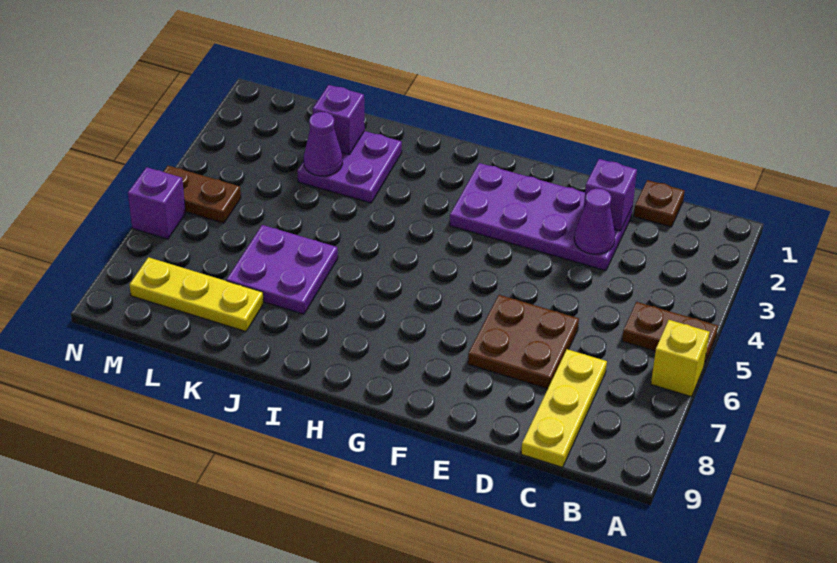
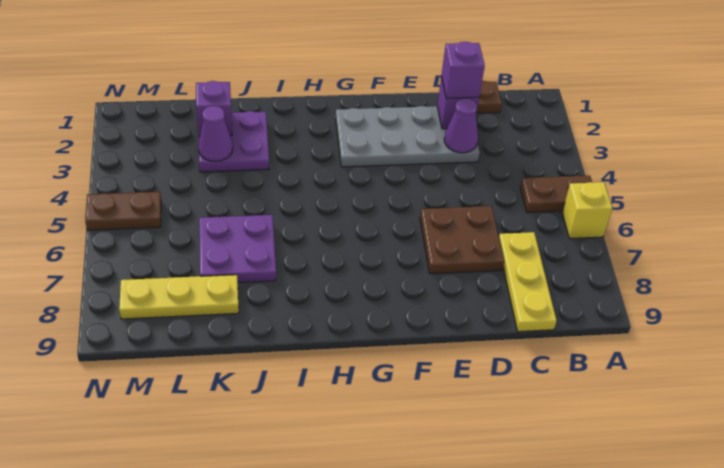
purple plate D2:G3 level 1 -> grey plate D2:G3 level 1
purple brick N6 level 1 -> purple brick D2 level 3

